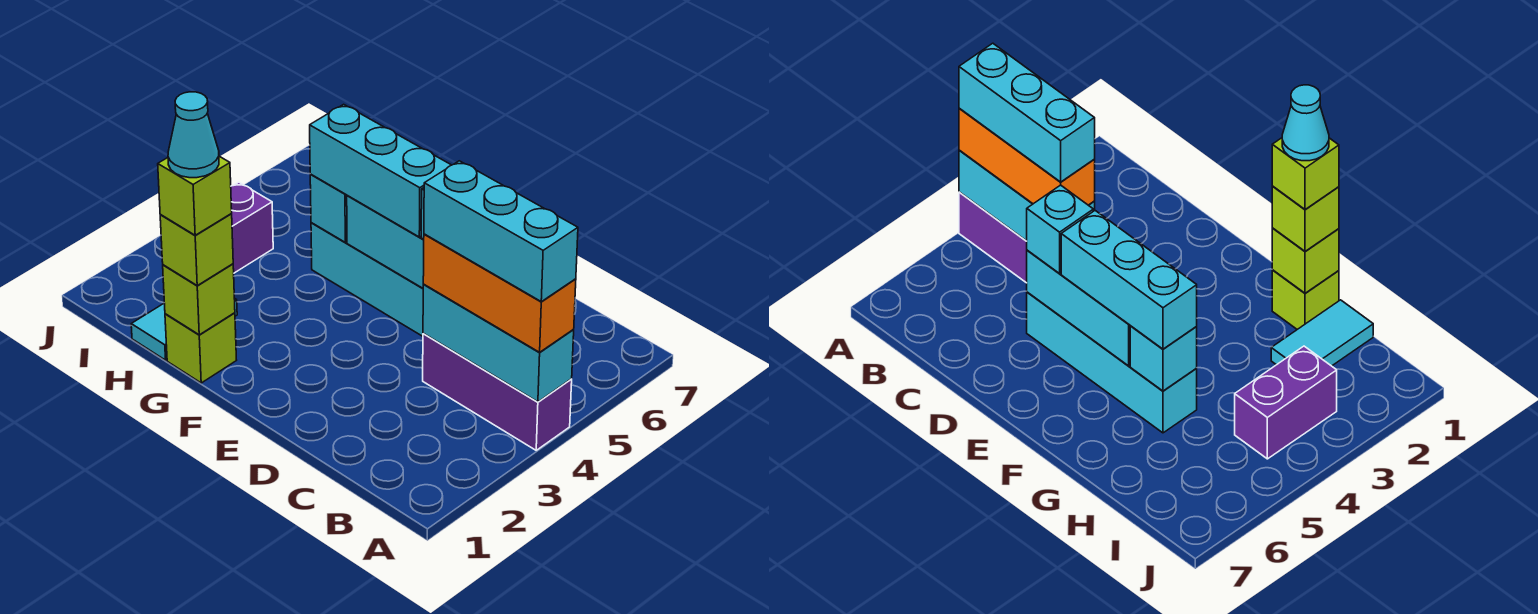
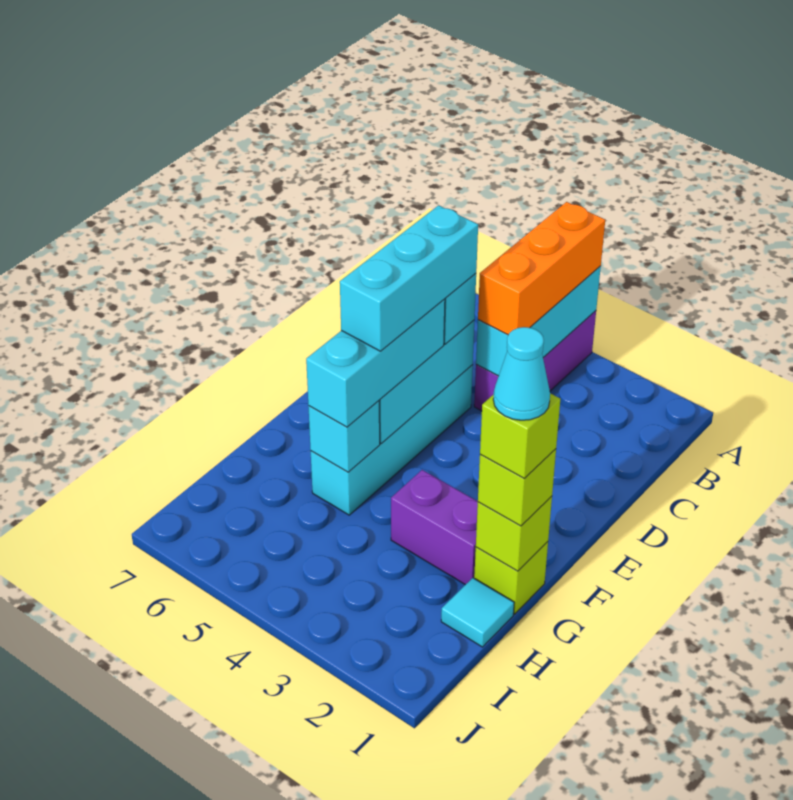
cyan brick A4:C4 level 4 -> cyan brick D5:F5 level 4
cyan tile H1:H2 level 1 -> cyan tile H1 level 1
purple brick I3:I4 level 1 -> purple brick G2:G3 level 1

